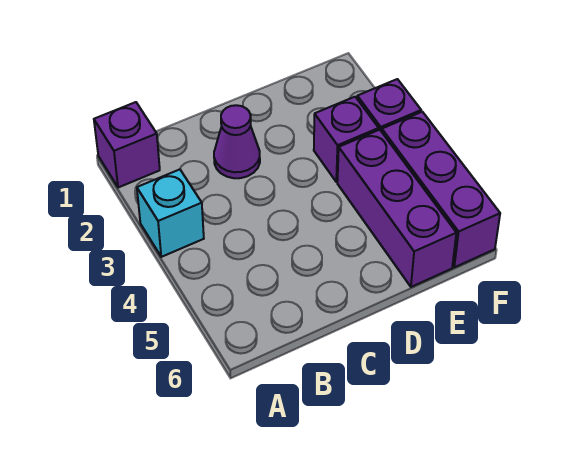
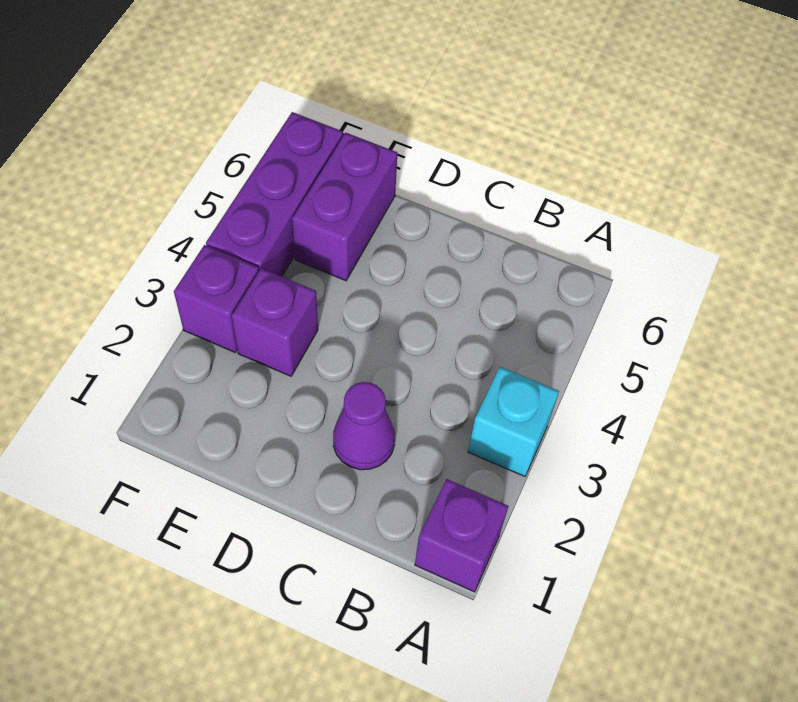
purple brick E4:E6 level 1 -> purple brick E5:E6 level 1

